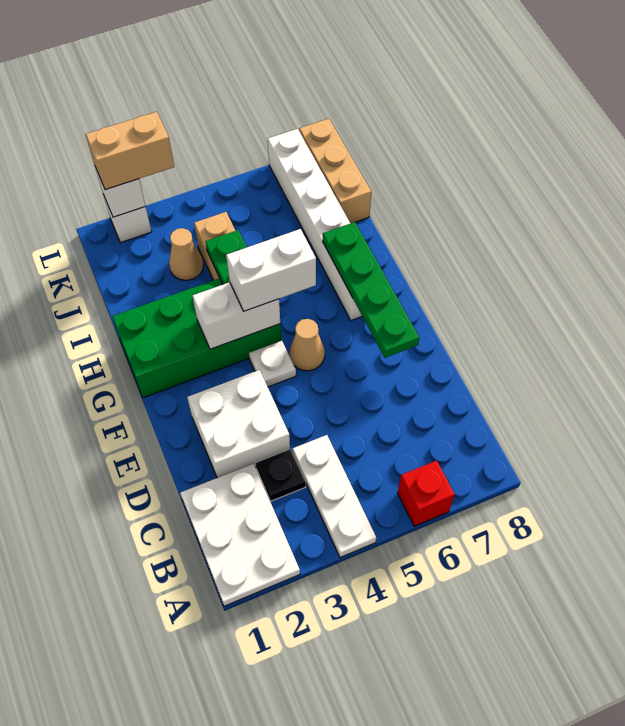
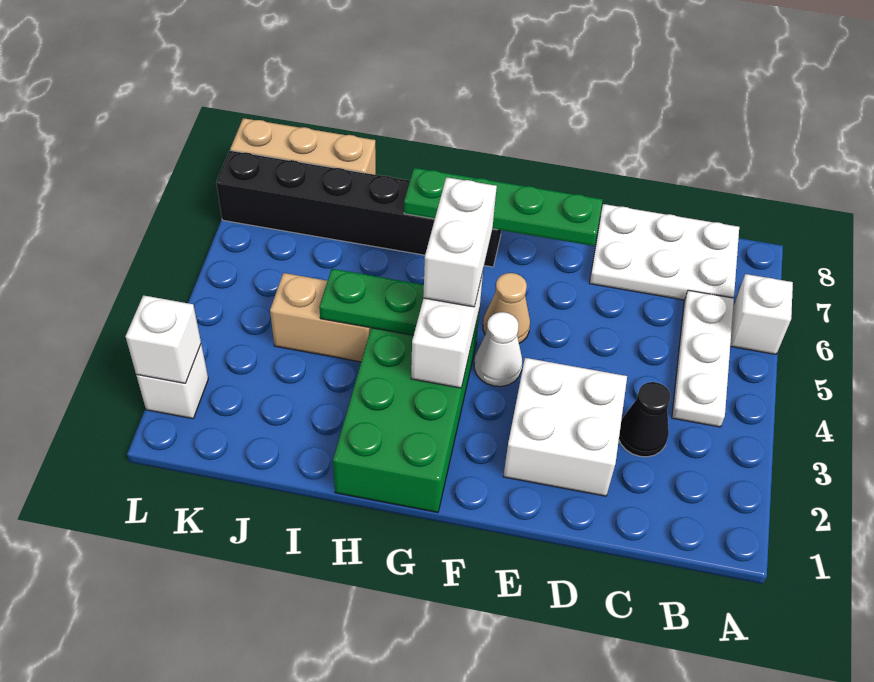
white plate A1:C2 level 1 -> white plate B7:D8 level 1
white plate A4:C4 level 1 -> white plate B4:B6 level 1
red brick A6 level 1 -> white brick A6 level 1
black plate C3 level 1 -> black cone C3 level 1
white plate F4 level 1 -> white cone F4 level 1
white brick G7:L7 level 1 -> black brick G7:L7 level 1
tan cone J3 level 1 -> none
tan brick L2:L3 level 3 -> none

